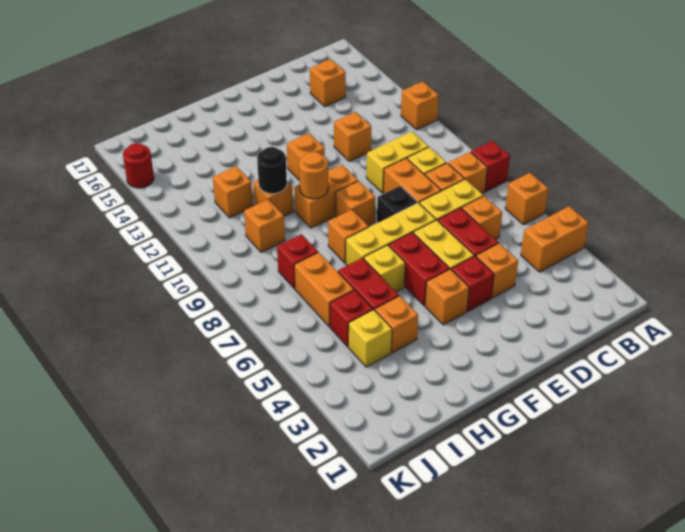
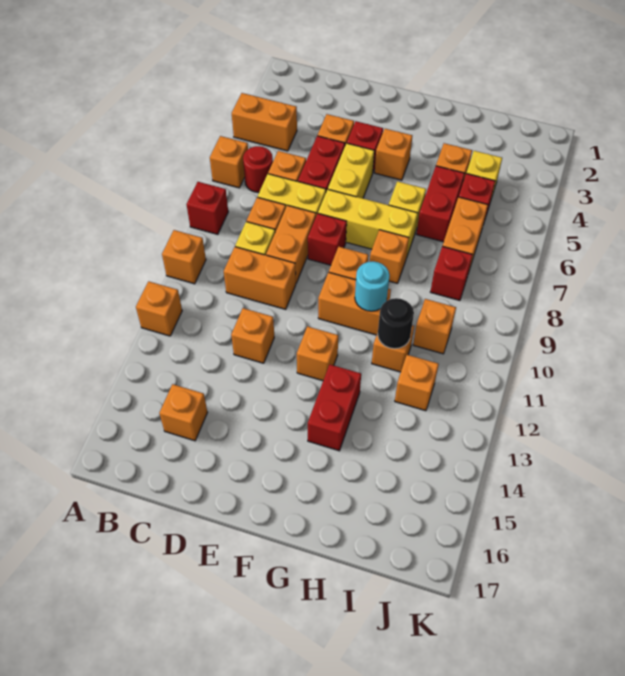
orange brick B8 level 1 -> orange brick A10 level 1
yellow brick C10:D10 level 1 -> orange brick C10:D10 level 1
black brick E8 level 1 -> red brick E8 level 1
red brick F5:F6 level 1 -> red brick G13:G14 level 1
orange round brick G10 level 2 -> cyan round brick G10 level 2
red round brick K15 level 1 -> red round brick B6 level 1

